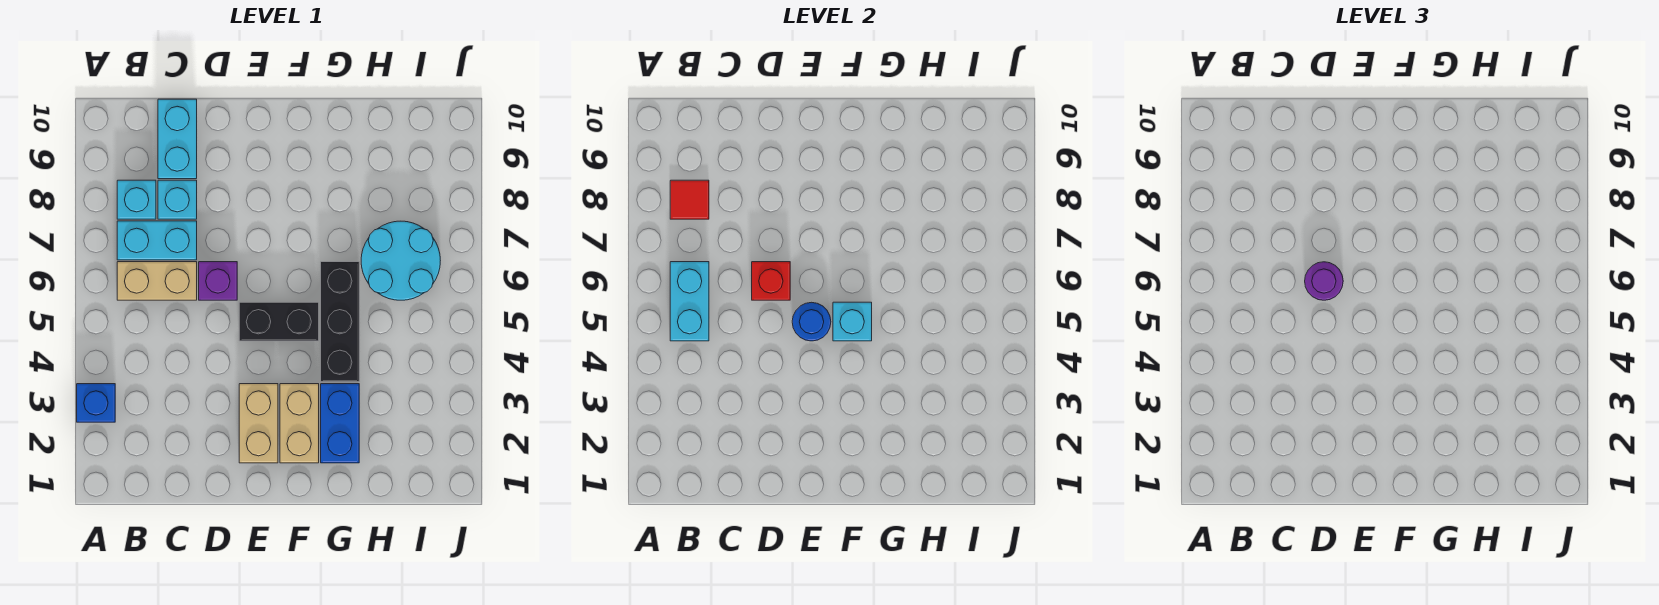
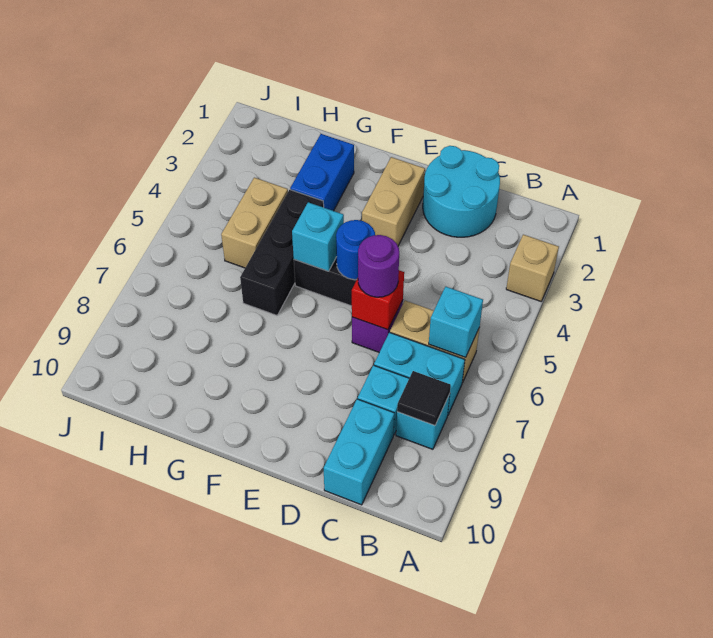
blue brick A3 level 1 -> tan brick A3 level 1
cyan brick B5:B6 level 2 -> cyan brick B6 level 2
red tile B8 level 2 -> black tile B8 level 2
tan brick F2:F3 level 1 -> tan brick H4:H5 level 1
cyan round brick H6:I7 level 1 -> cyan round brick C1:D2 level 1

